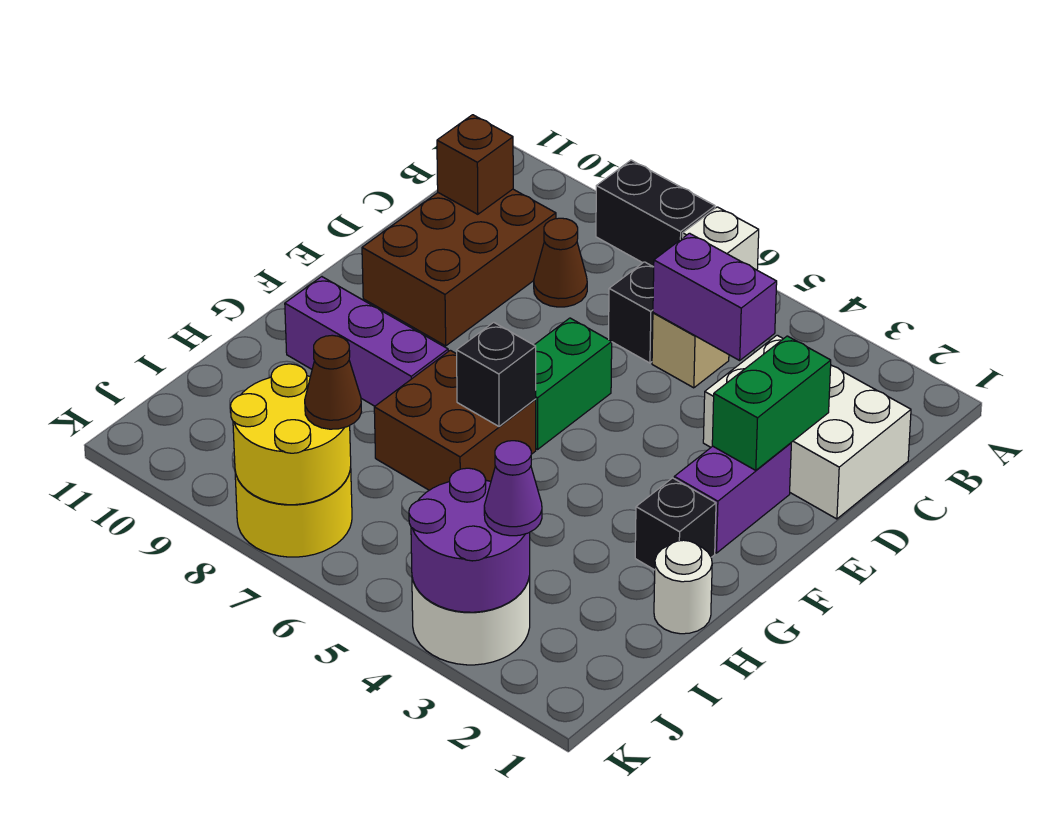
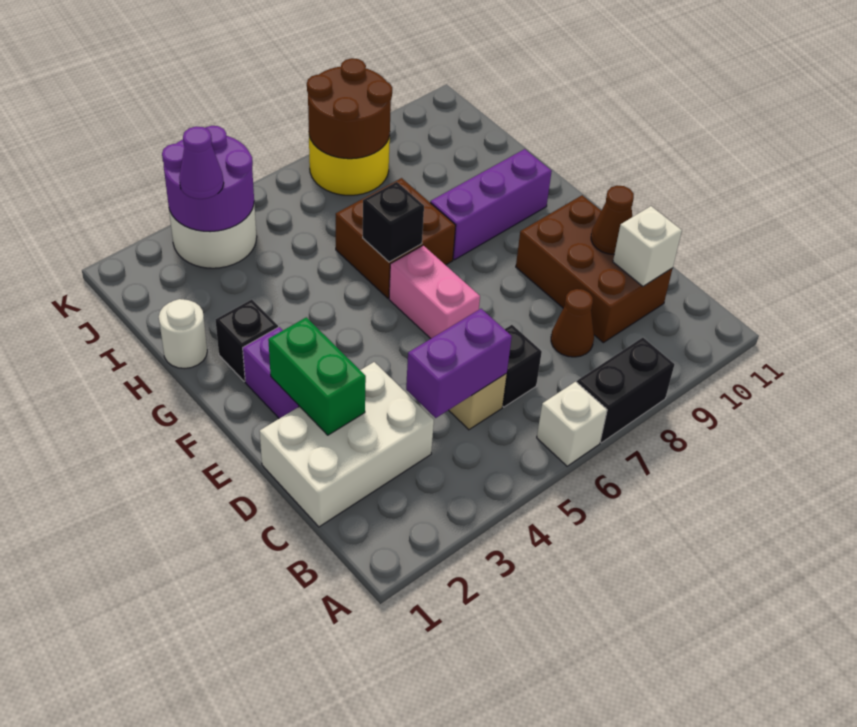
brown brick C10 level 2 -> white brick C10 level 2
green brick E6:F6 level 1 -> pink brick E6:F6 level 1
yellow round brick J7:K8 level 2 -> brown round brick J7:K8 level 2
brown cone J7 level 3 -> brown cone D10 level 2

